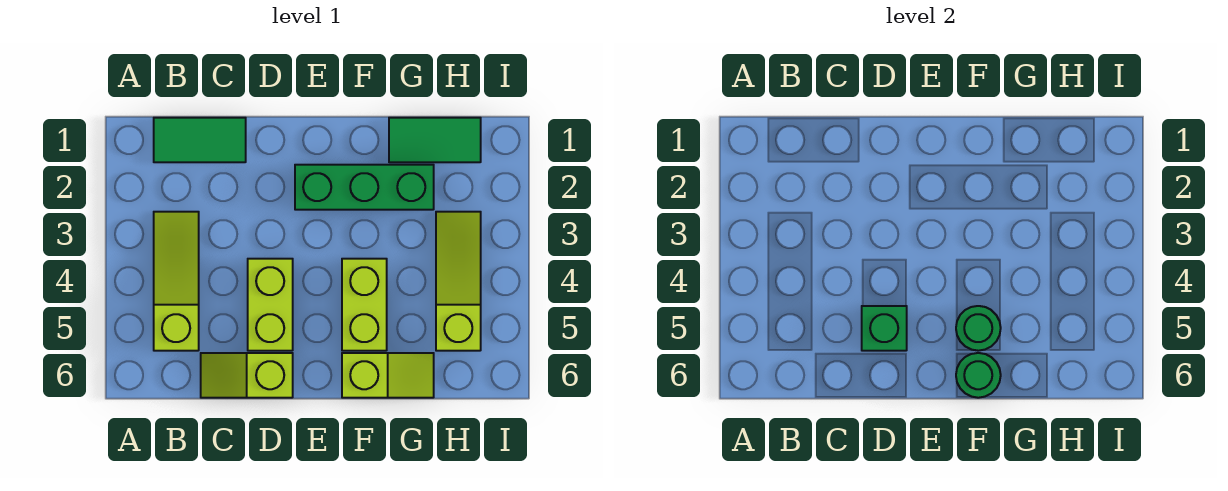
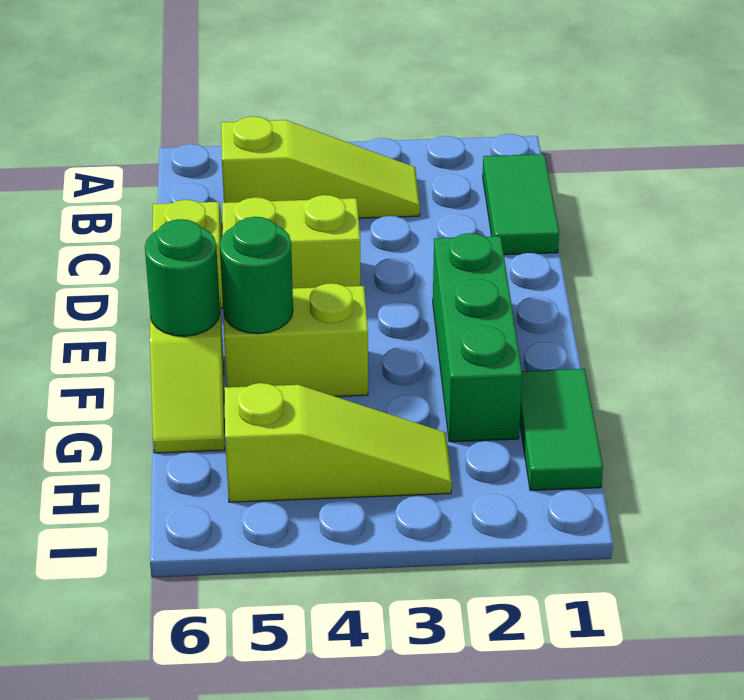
green brick D5 level 2 -> none

